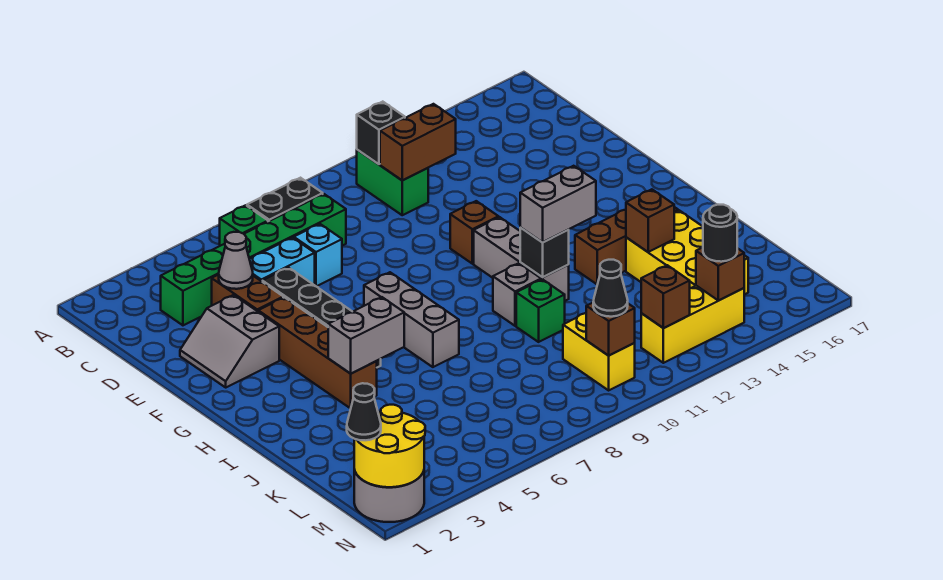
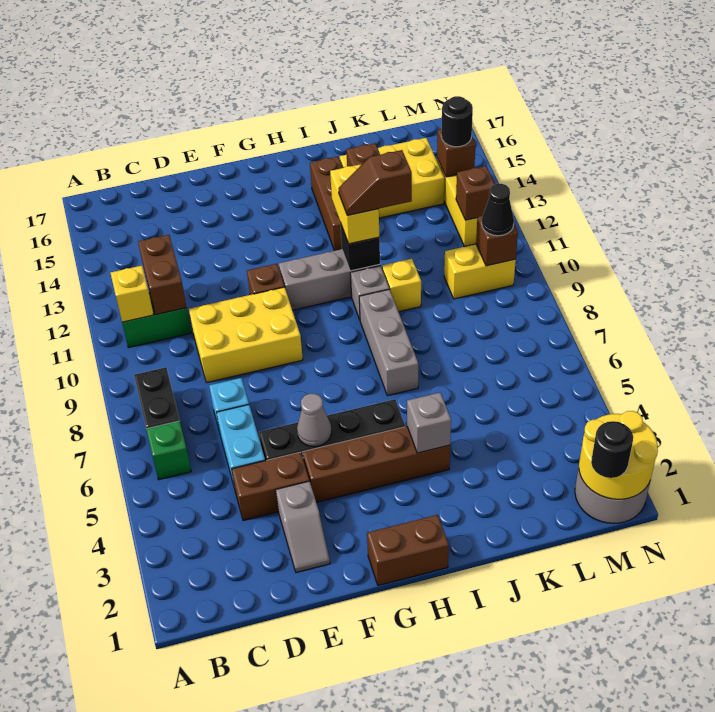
black brick B11 level 2 -> yellow brick B11 level 2
green brick C3:C8 level 1 -> none
grey cone D4 level 2 -> grey cone F5 level 2
none -> yellow brick D9:F10 level 1
grey slope E2:F3 level 1 top 3 -> grey slope E2:E3 level 1 top 3
none -> brown brick G1:H1 level 1
grey brick G7:I7 level 1 -> grey brick I7:I9 level 1
grey brick I4:I5 level 2 -> grey brick I4 level 2
grey brick I11:I12 level 3 -> yellow brick I11:I12 level 3
none -> brown slope I11:J11 level 4 top J
green brick J10 level 1 -> yellow brick J10 level 1
black cone M1 level 3 -> black round brick M1 level 3

